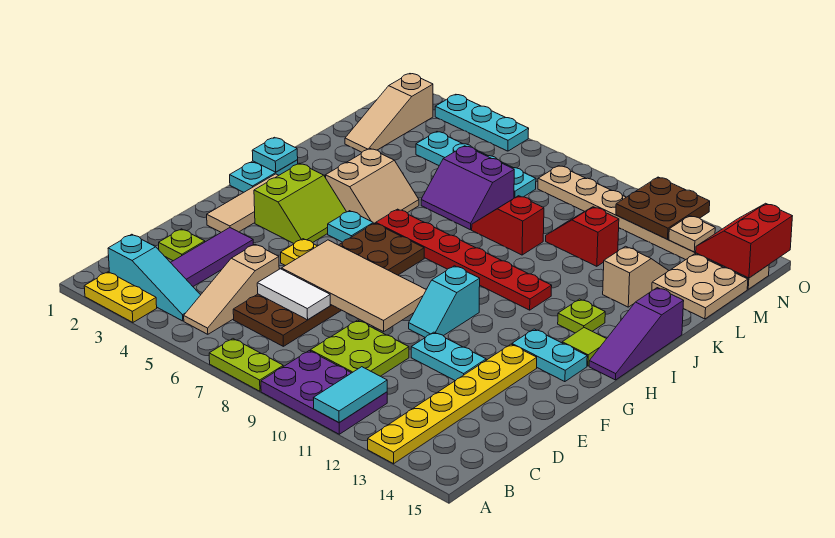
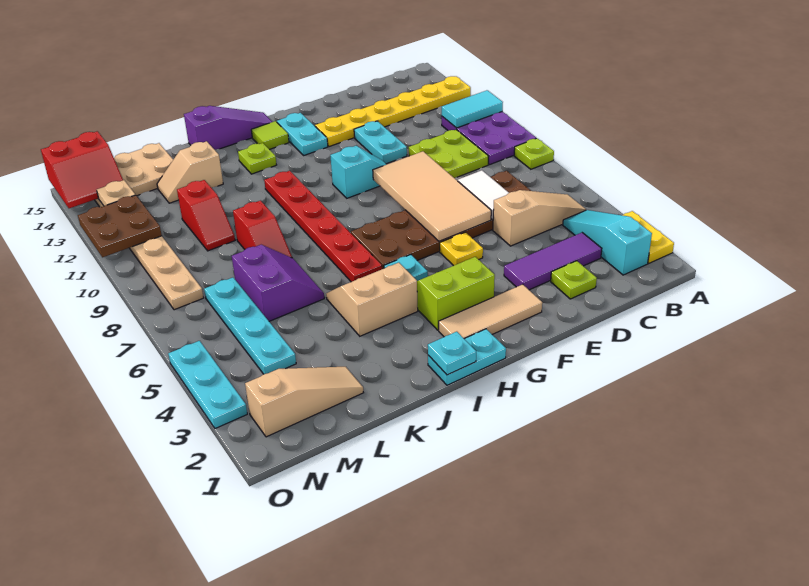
lime plate A7:A8 level 1 -> lime plate A8 level 1

